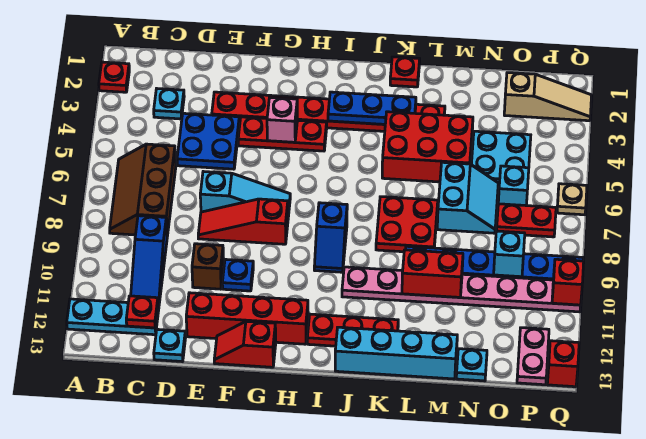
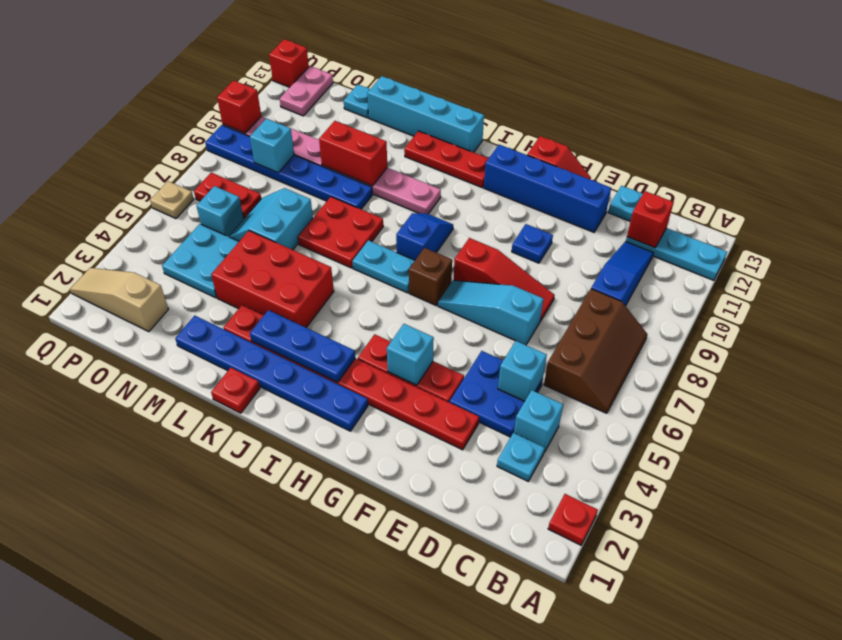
none -> cyan brick C4 level 1
red plate C12 level 2 -> red brick C12 level 2
none -> cyan brick D5 level 2
brown brick E10 level 1 -> brown brick H7 level 1
red brick E12:H12 level 1 -> blue brick E12:H12 level 1
pink brick G4 level 2 -> cyan brick G4 level 2
none -> blue plate H2:M2 level 1
none -> cyan plate I7:J7 level 1

